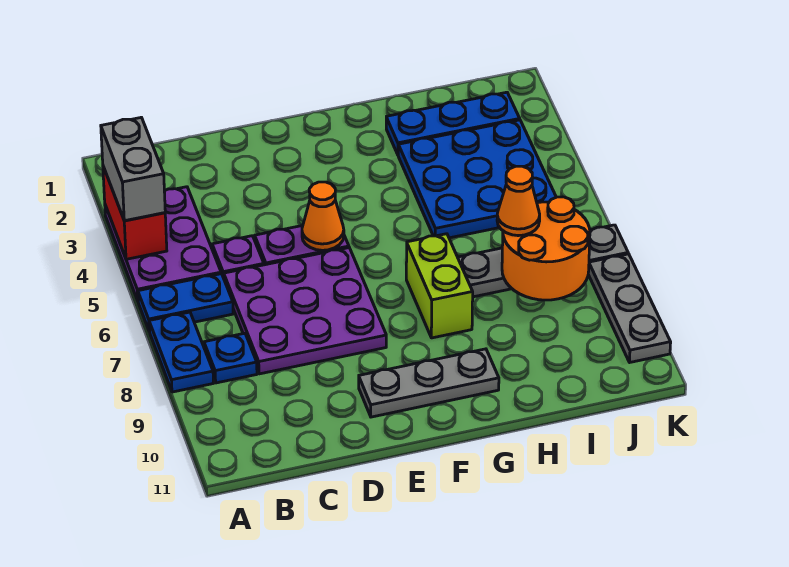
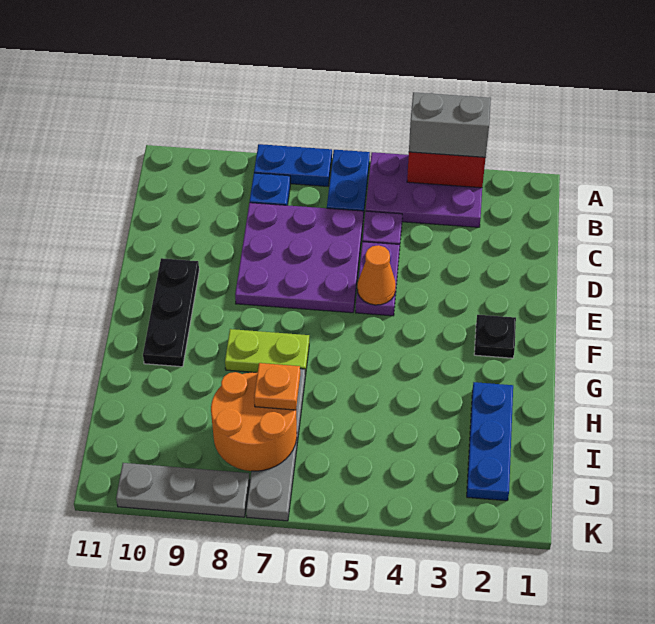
grey plate E10:G10 level 1 -> black plate E10:G10 level 1
none -> black plate F2 level 1
lime brick G7:G8 level 1 -> lime plate G7:G8 level 1
blue plate H3:J5 level 1 -> none
orange cone I7 level 3 -> orange plate I7 level 3

